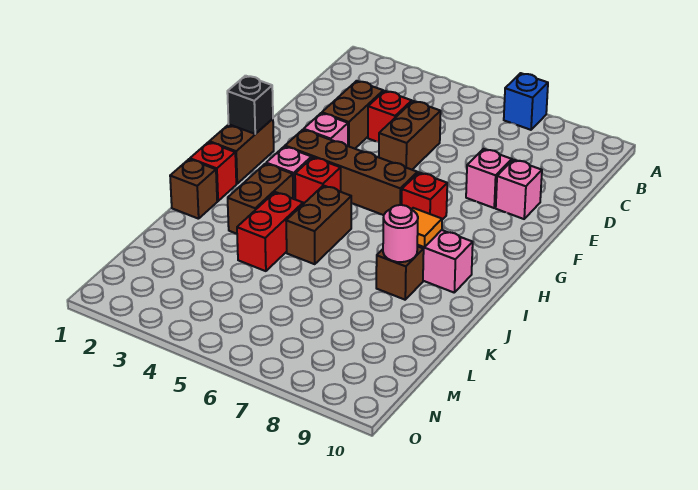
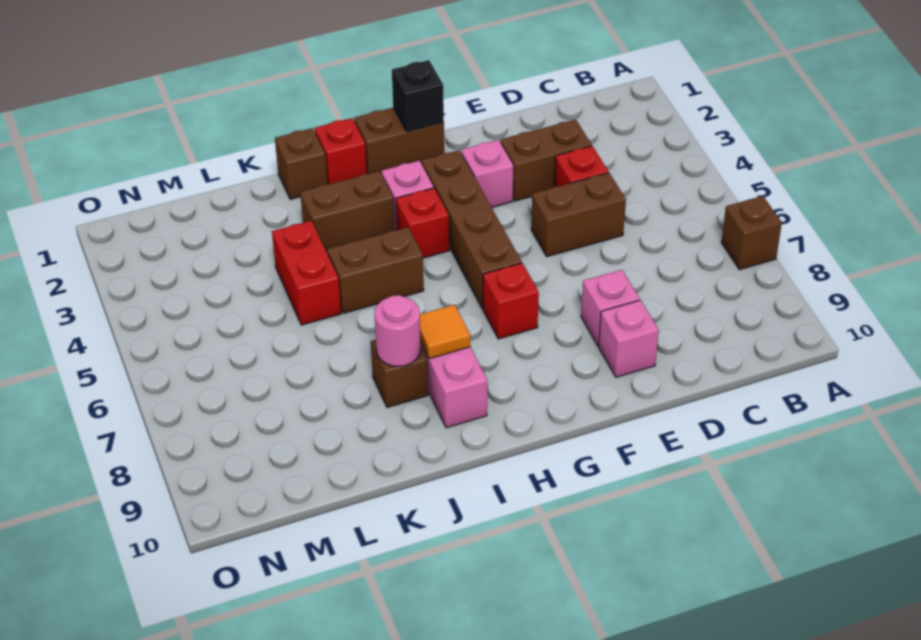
blue brick A7 level 1 -> brown brick A7 level 1
red brick J4:K4 level 1 -> red brick K4:K5 level 1

